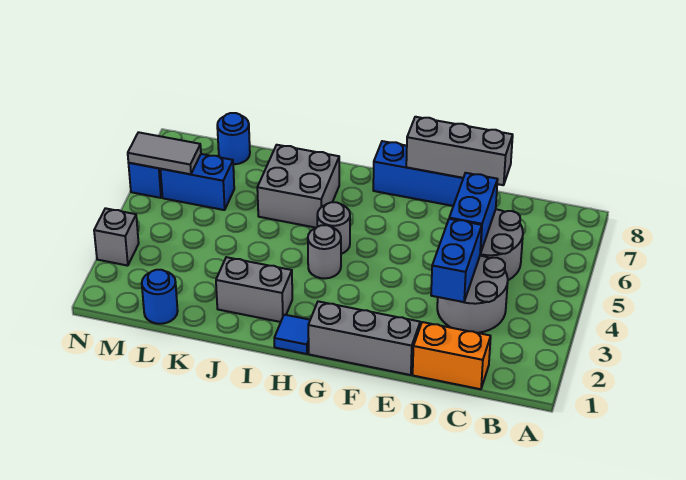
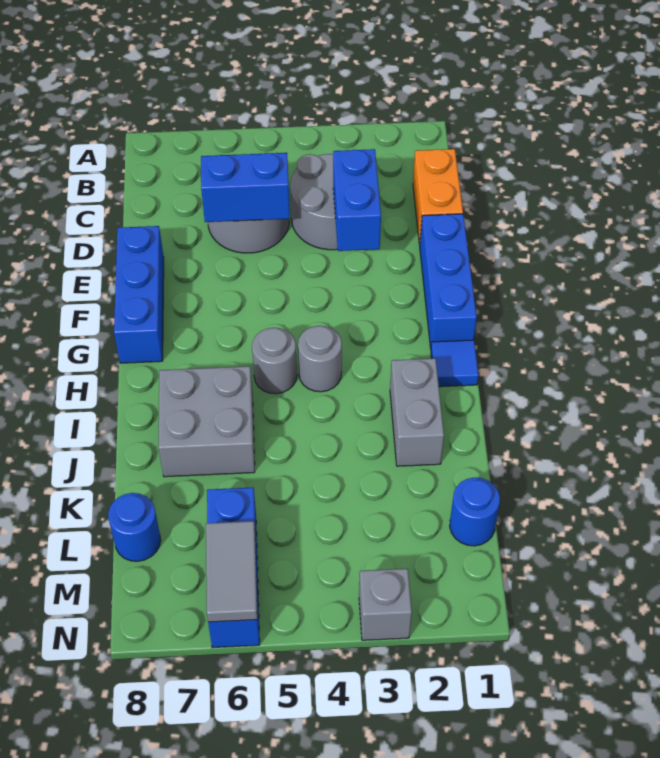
blue brick D3:D4 level 2 -> blue brick D3:E3 level 2
grey brick D8:F8 level 2 -> none
grey brick E1:G1 level 1 -> blue brick E1:G1 level 1

